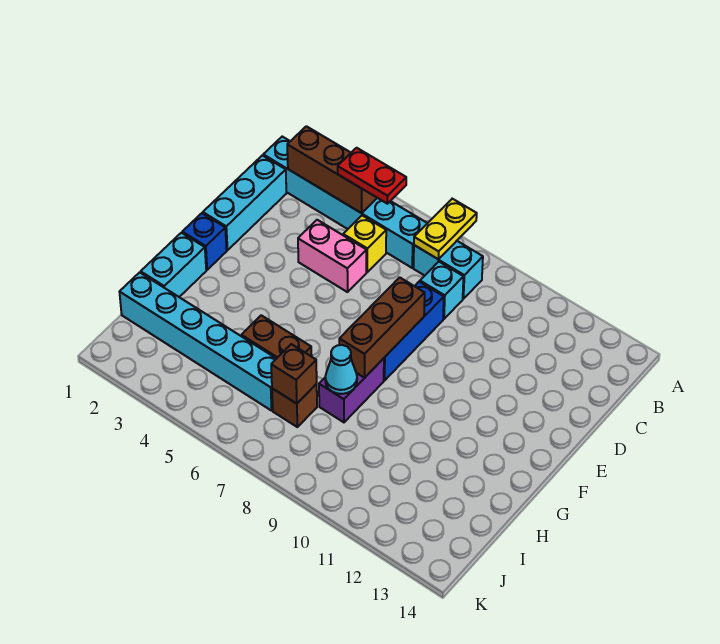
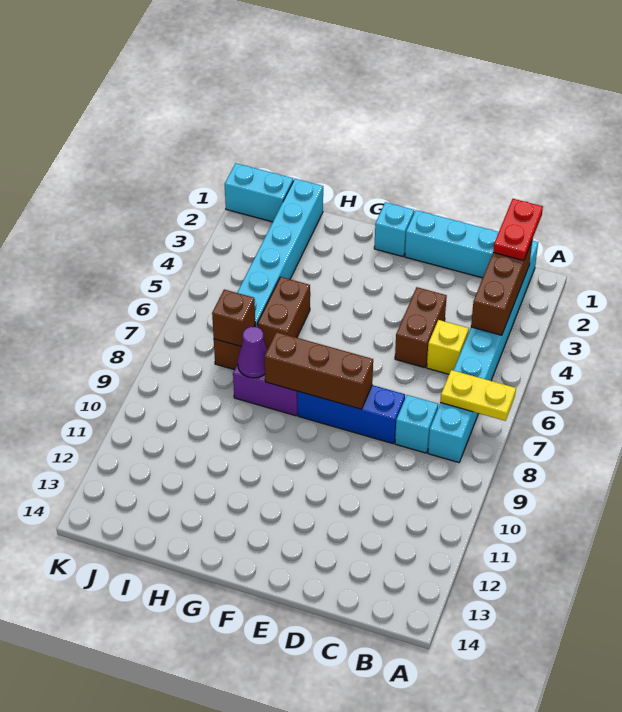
red plate B4:B5 level 3 -> red plate B1:B2 level 3
pink brick D4:D5 level 1 -> brown brick D4:D5 level 1
blue brick F1 level 1 -> cyan brick F1 level 1
cyan brick G1:H1 level 1 -> cyan brick J1:K1 level 1
cyan cone H8 level 2 -> purple cone H8 level 2

